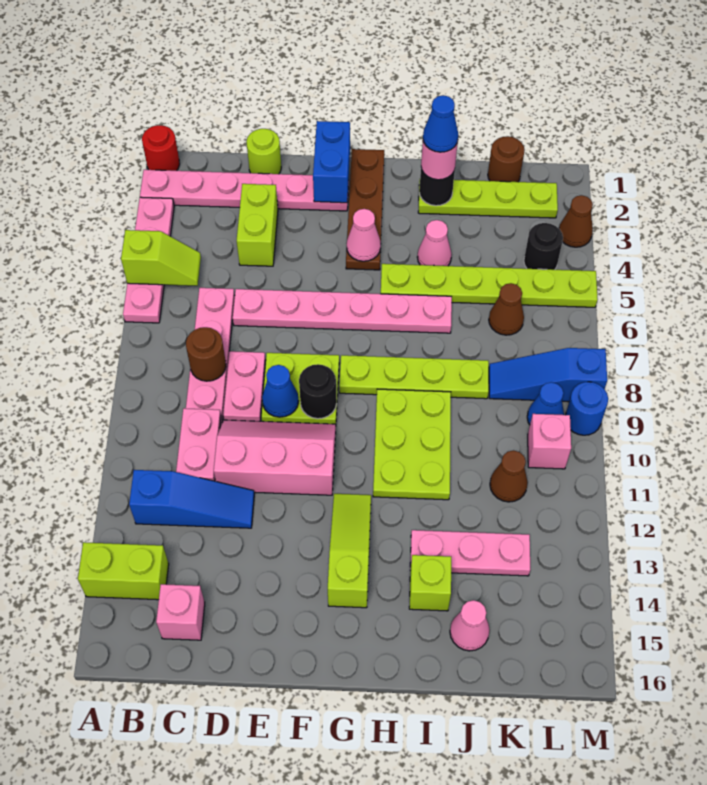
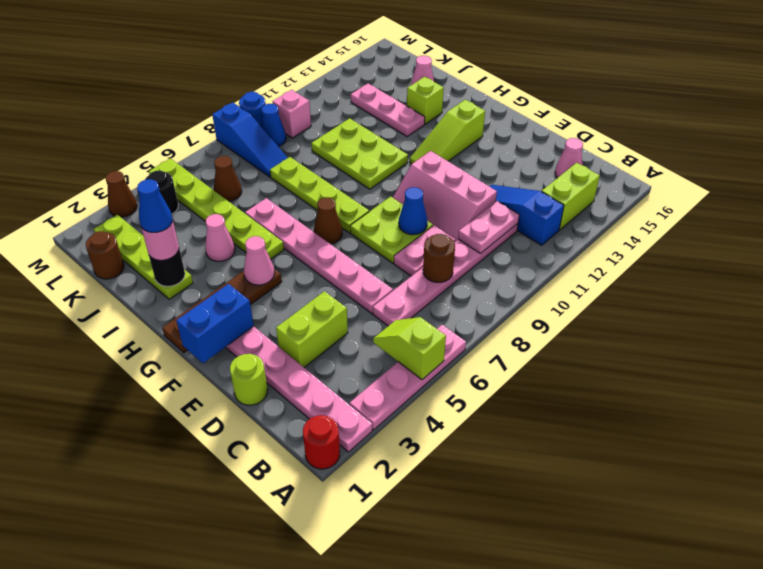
lime brick A14:B14 level 1 -> lime brick B13:B14 level 1
pink brick C15 level 1 -> pink cone C15 level 1
black round brick F9 level 2 -> none
lime plate H9:I11 level 1 -> lime plate H10:J11 level 1
brown cone K11 level 1 -> brown cone G7 level 1

